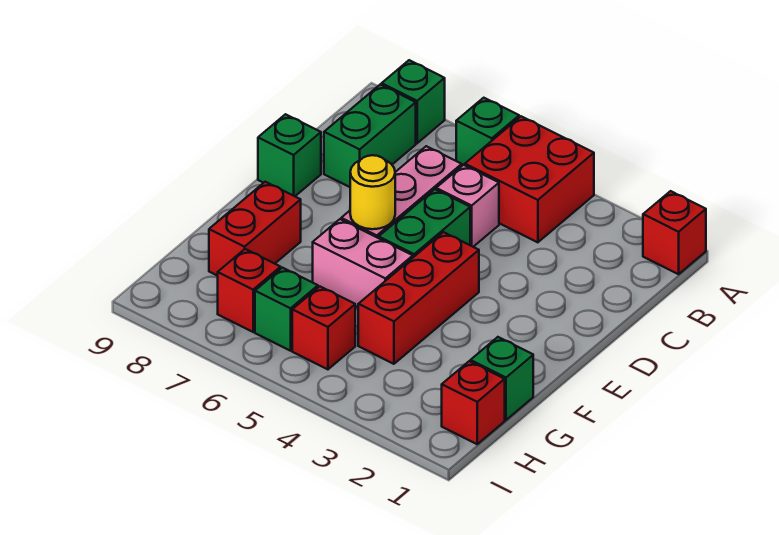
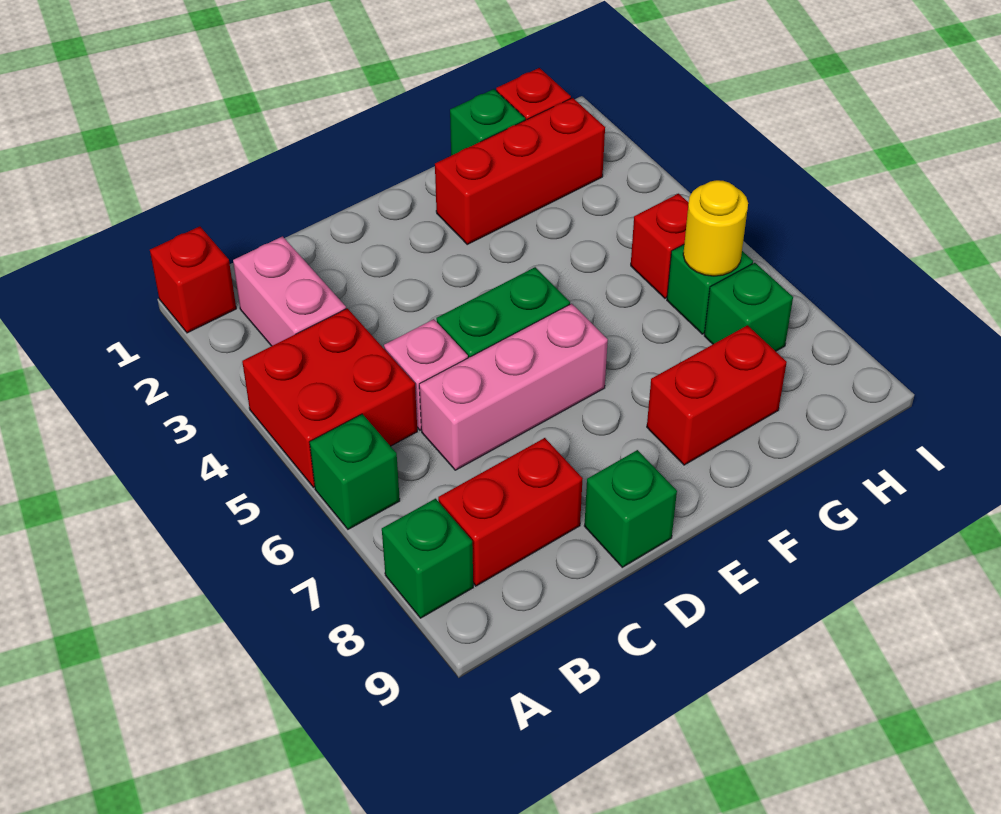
green brick B8:C8 level 1 -> red brick B8:C8 level 1
red brick E4:G4 level 1 -> red brick F2:H2 level 1
yellow round brick E6 level 2 -> yellow round brick H6 level 2
pink brick F5:F6 level 1 -> pink brick B2:B3 level 1
red brick H7 level 1 -> green brick H7 level 1

